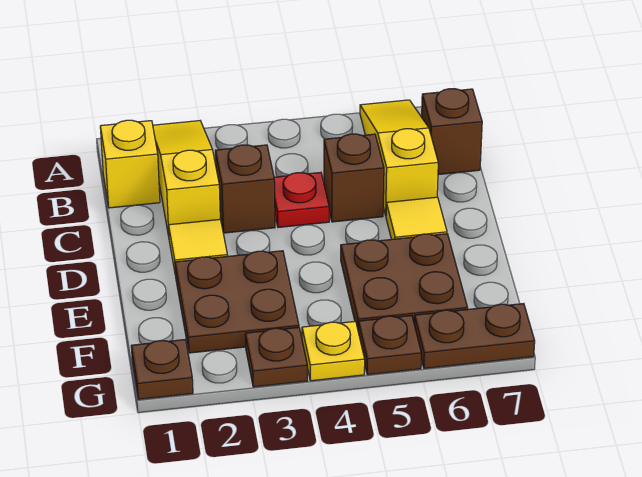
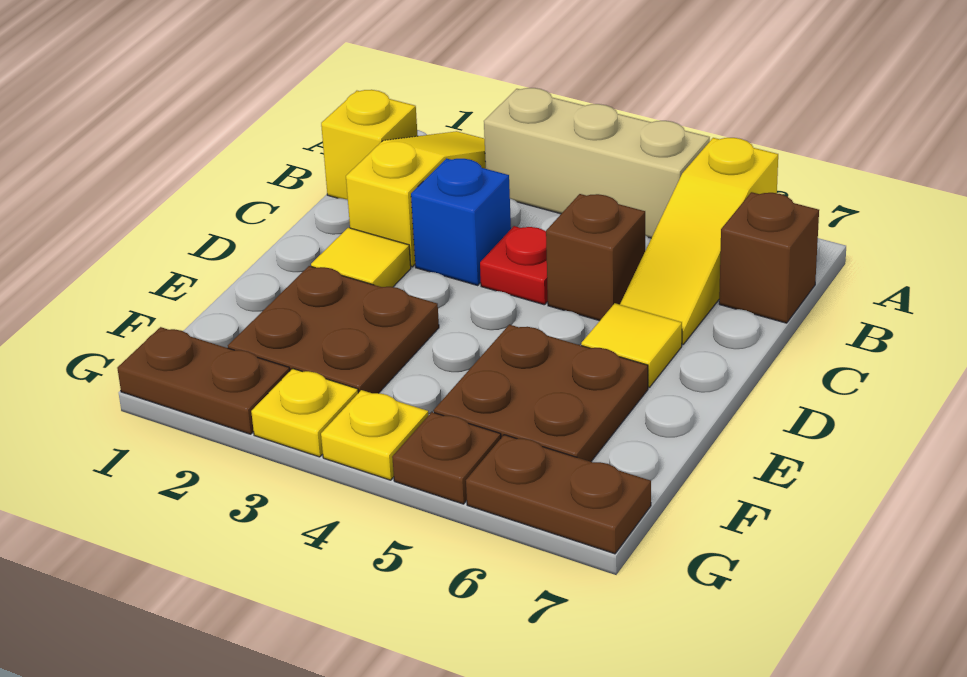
none -> tan brick A3:A5 level 1
yellow slope A6:C6 level 1 top C -> yellow slope A6:C6 level 1 top A
brown brick C3 level 1 -> blue brick C3 level 1
brown plate G1 level 1 -> brown plate G1:G2 level 1
brown plate G3 level 1 -> yellow plate G3 level 1

